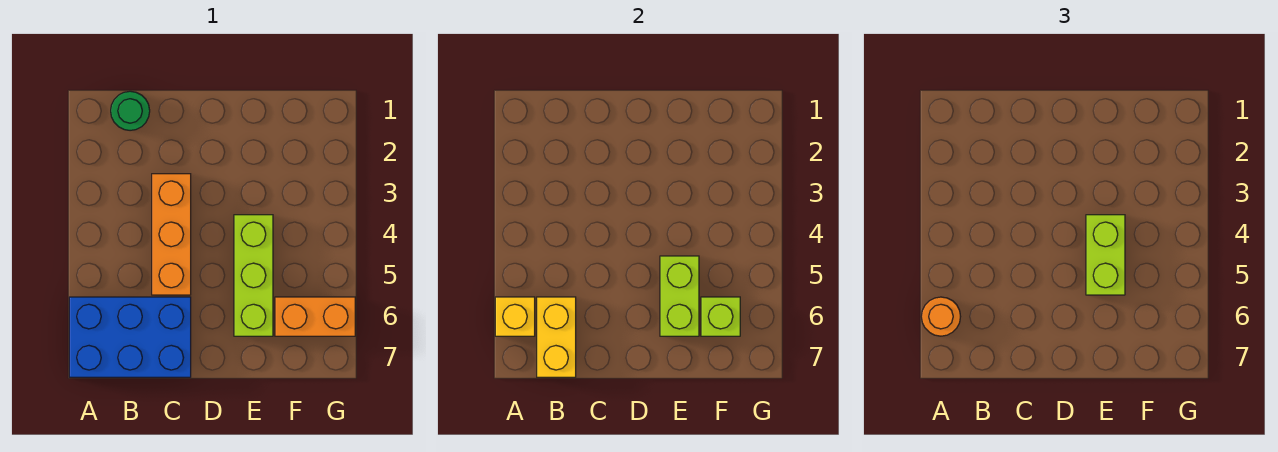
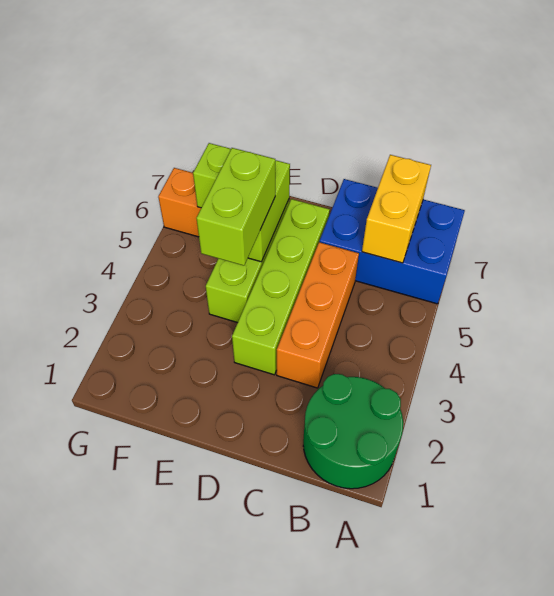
yellow brick A6 level 2 -> none
orange round brick A6 level 3 -> none
green round brick B1 level 1 -> green round brick A1:B2 level 1
none -> lime brick D3:D6 level 1

